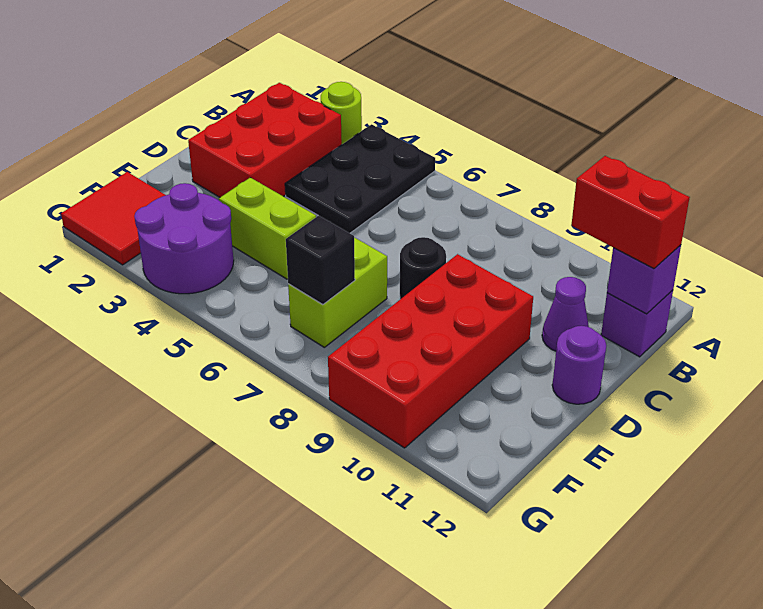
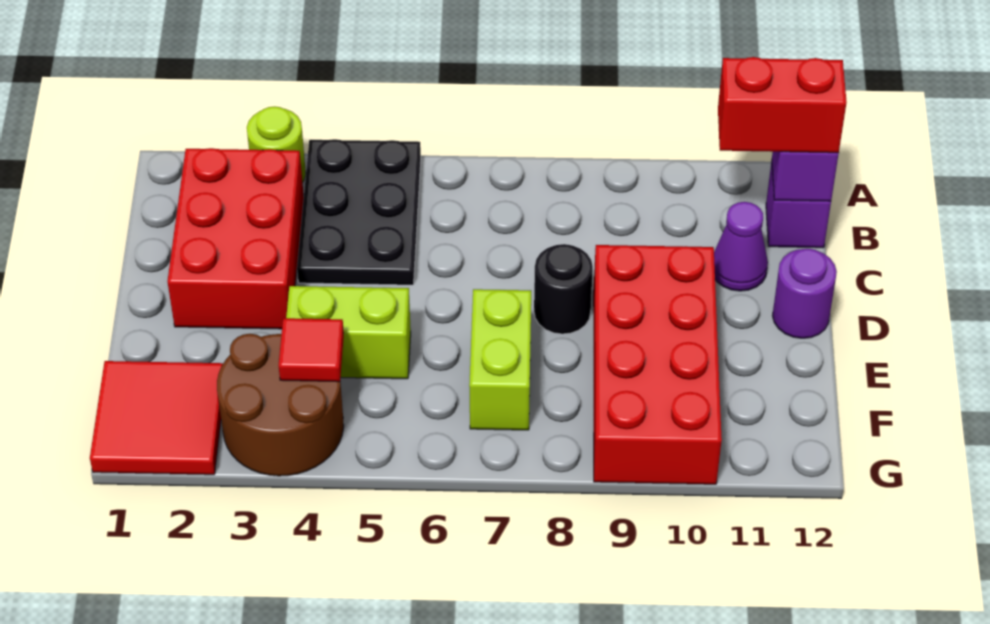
purple round brick F3:G4 level 1 -> brown round brick F3:G4 level 1
none -> red tile F4 level 2
black brick F7 level 2 -> none

